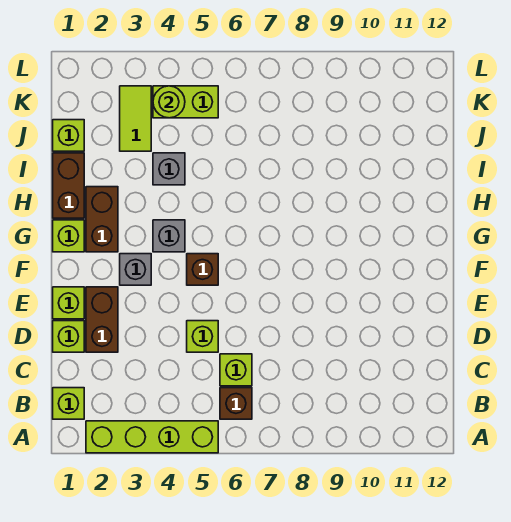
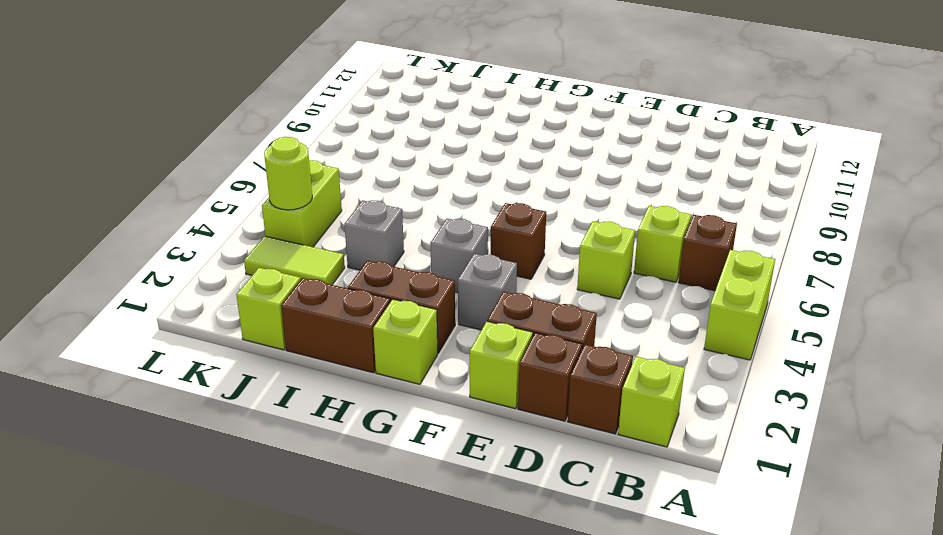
lime brick A2:A5 level 1 -> lime brick A4:A5 level 1
none -> brown brick C1 level 1
lime brick D1 level 1 -> brown brick D1 level 1

